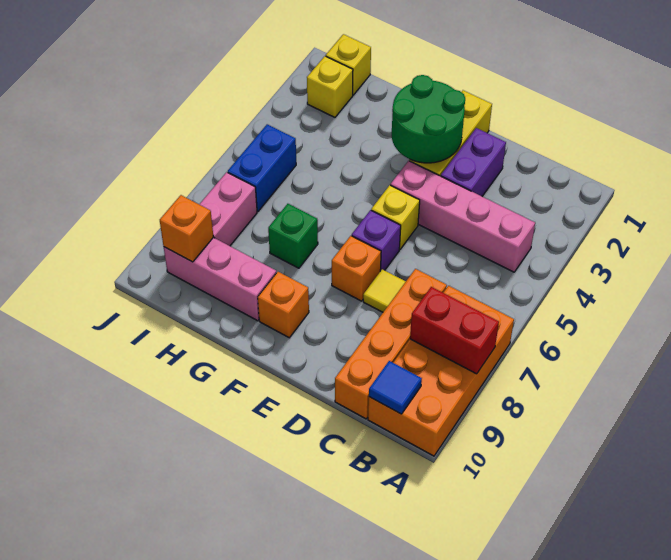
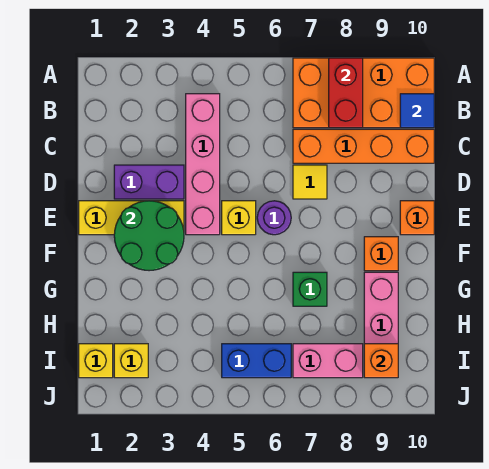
purple brick E6 level 1 -> purple round brick E6 level 1
orange brick E7 level 1 -> orange brick E10 level 1

